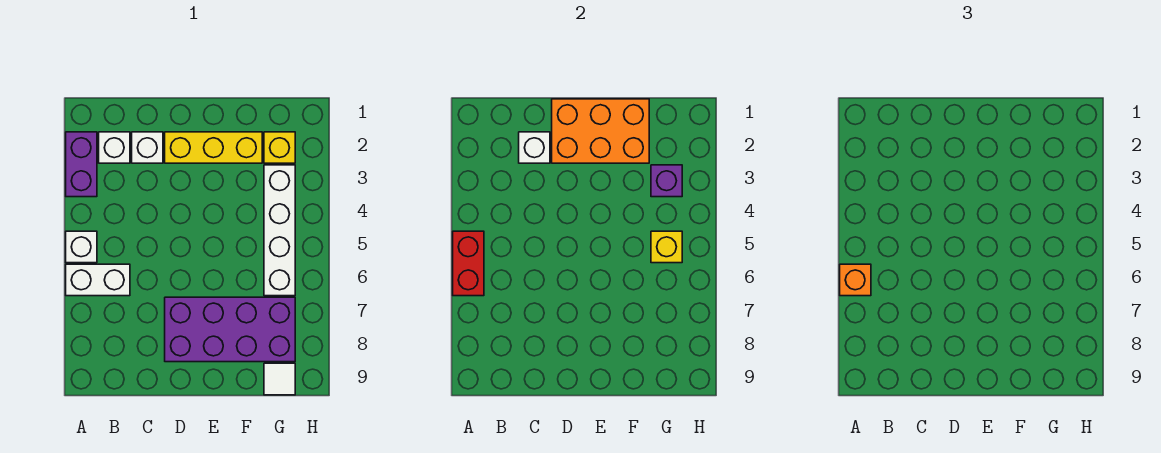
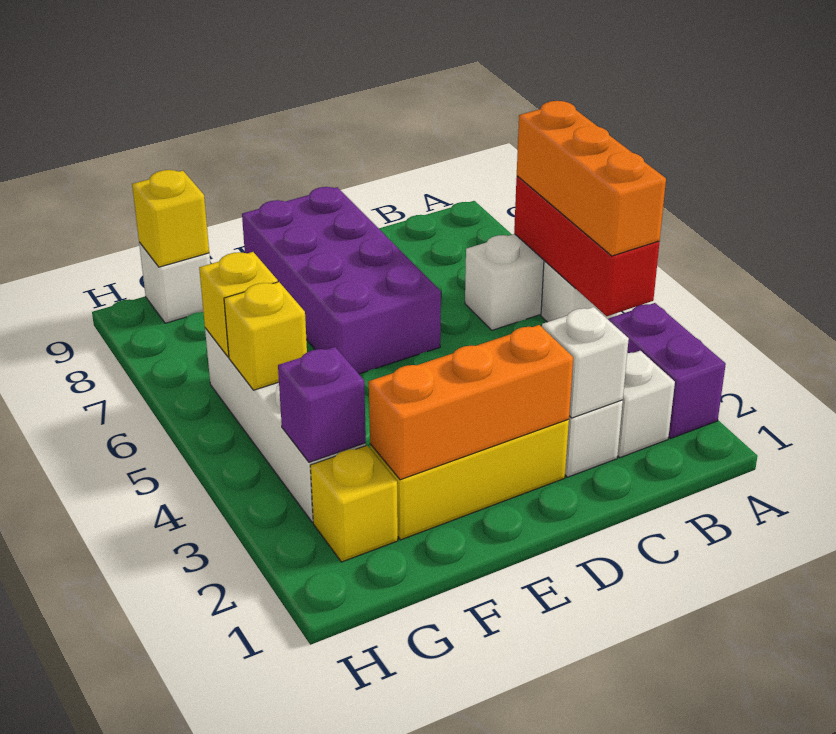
red brick A5:A6 level 2 -> red brick A4:A6 level 2
orange brick A6 level 3 -> orange brick A4:A6 level 3
orange brick D1:F2 level 2 -> orange brick D2:F2 level 2
purple brick D7:G8 level 1 -> purple brick D6:E9 level 1
none -> yellow brick G6 level 2
white tile G9 level 1 -> white brick G9 level 1
none -> yellow brick G9 level 2

